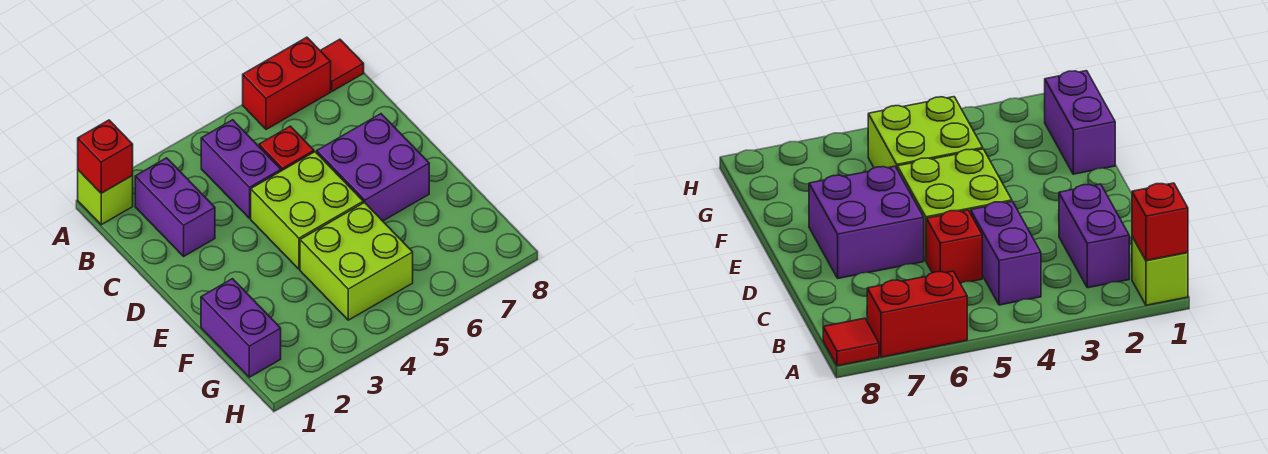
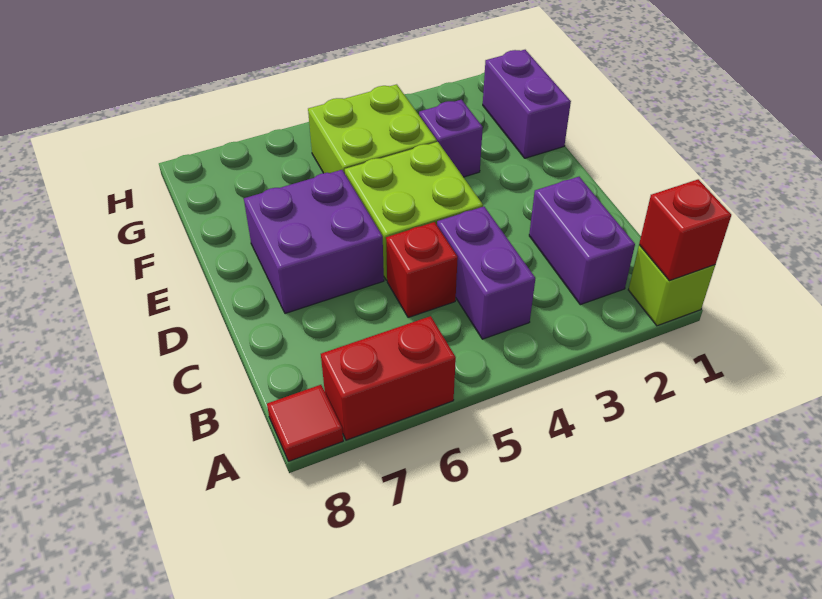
none -> purple brick F3 level 1

